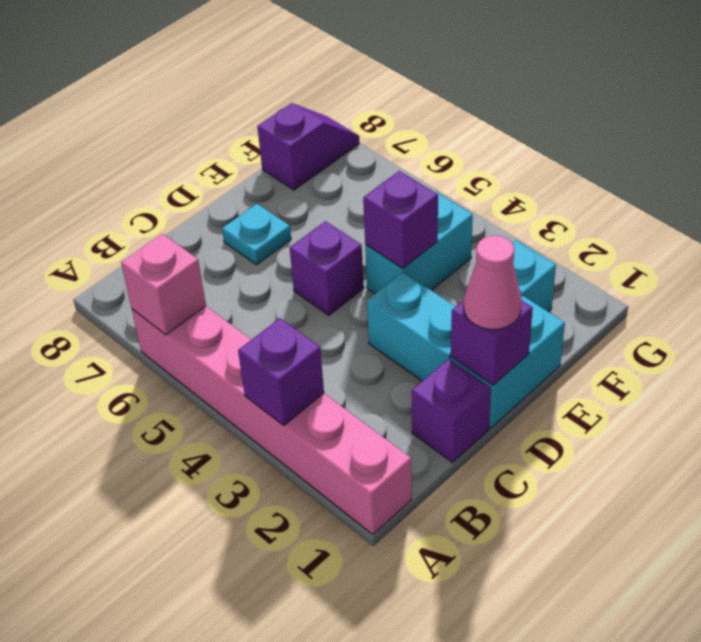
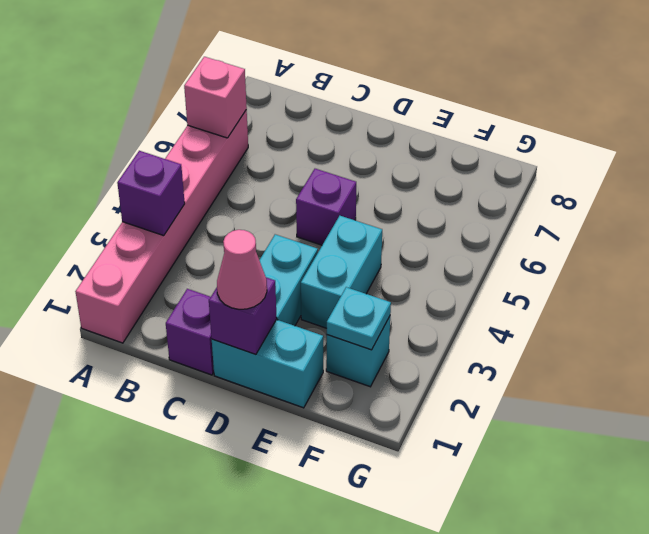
cyan plate D7 level 1 -> cyan plate F2 level 2
cyan brick E4:F4 level 1 -> cyan brick E3:E4 level 1
purple brick E4 level 2 -> none
purple slope F8:G8 level 1 top F -> none

